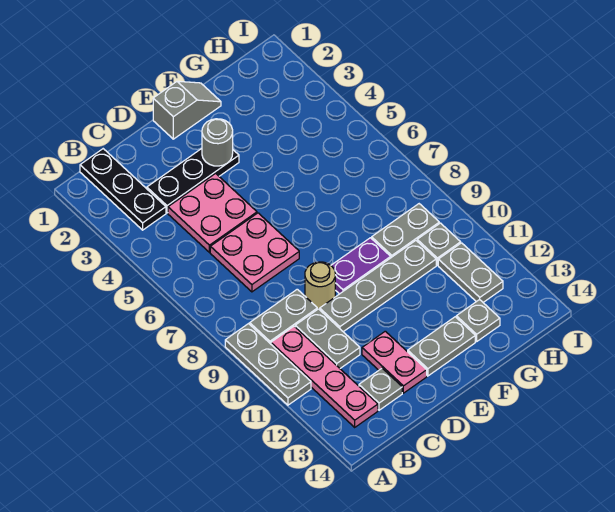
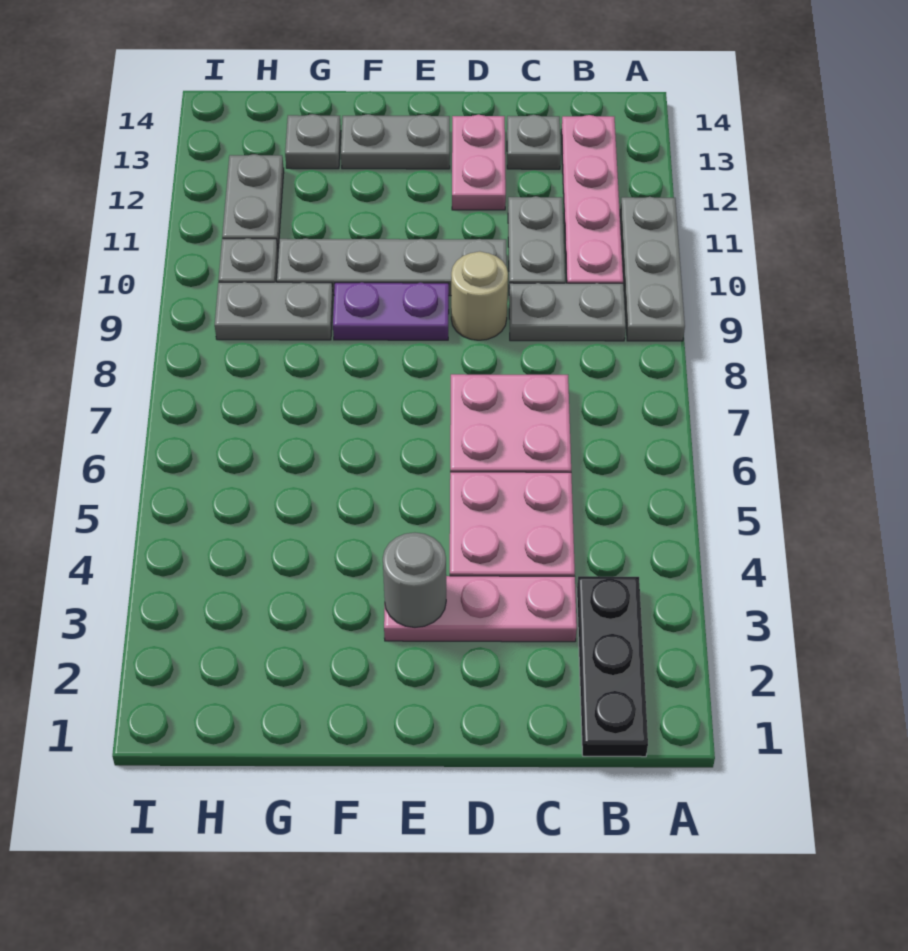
black plate C3:E3 level 1 -> pink plate C3:E3 level 1
grey slope E1:F1 level 1 top E -> none

